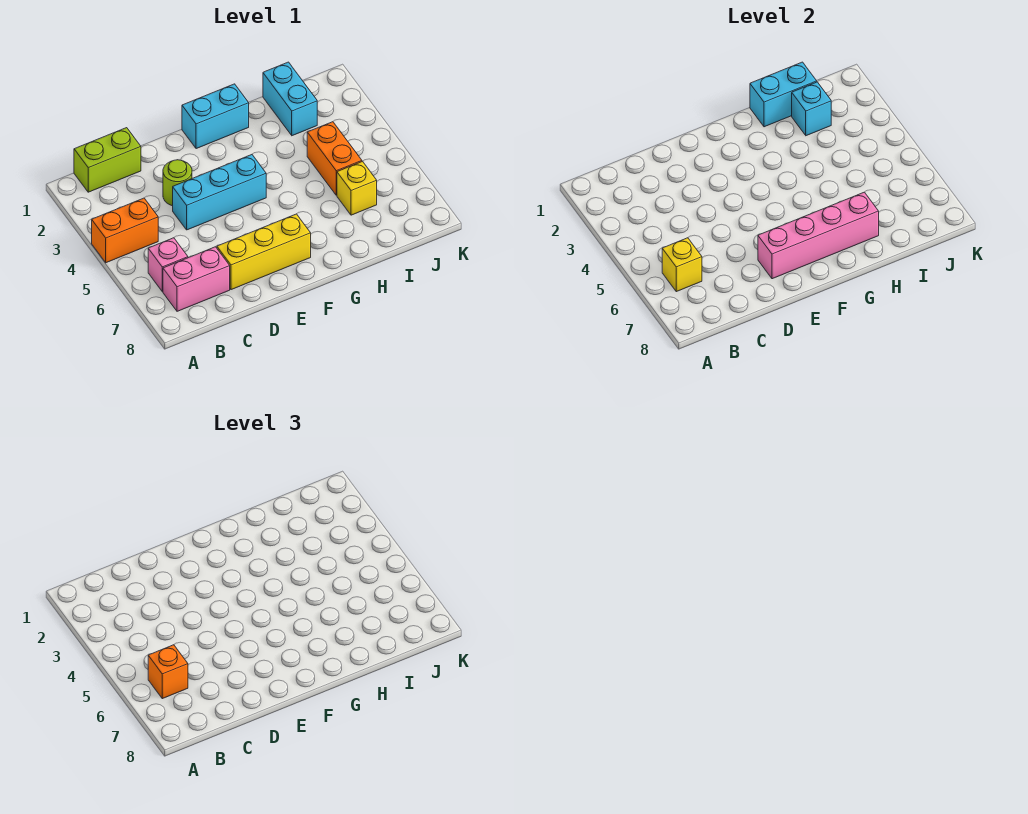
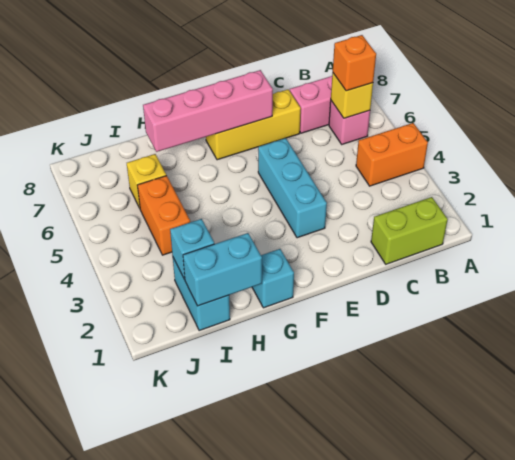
lime round brick D3 level 1 -> none
cyan brick D4:F4 level 1 -> cyan brick E3:E5 level 1
cyan brick F1:G1 level 1 -> cyan brick G1 level 1

